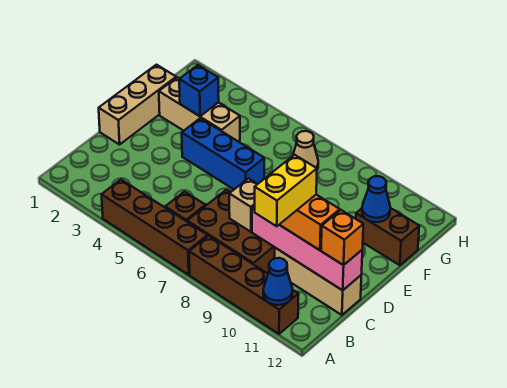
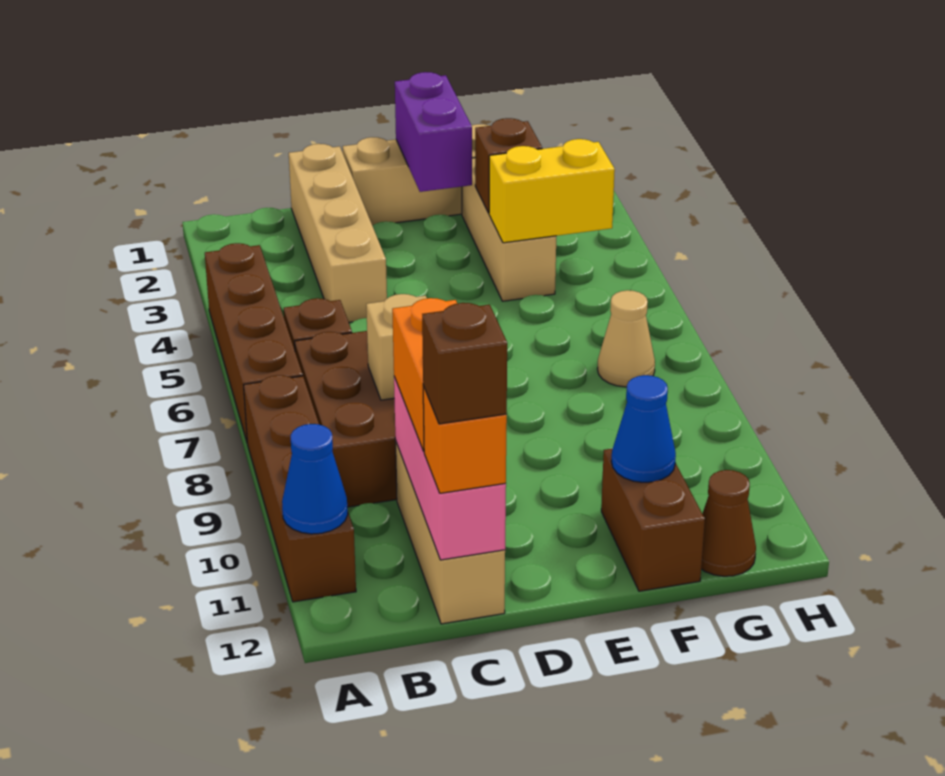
yellow brick B10:C10 level 4 -> yellow brick F4:G4 level 2
none -> tan brick C1:C4 level 1
pink brick C9:C12 level 2 -> pink brick C10:C12 level 2
none -> brown brick C12 level 4
none -> purple brick E1:E2 level 2
blue brick E4:E6 level 1 -> none
blue brick F3 level 2 -> brown brick F3 level 2
none -> brown cone G12 level 1

